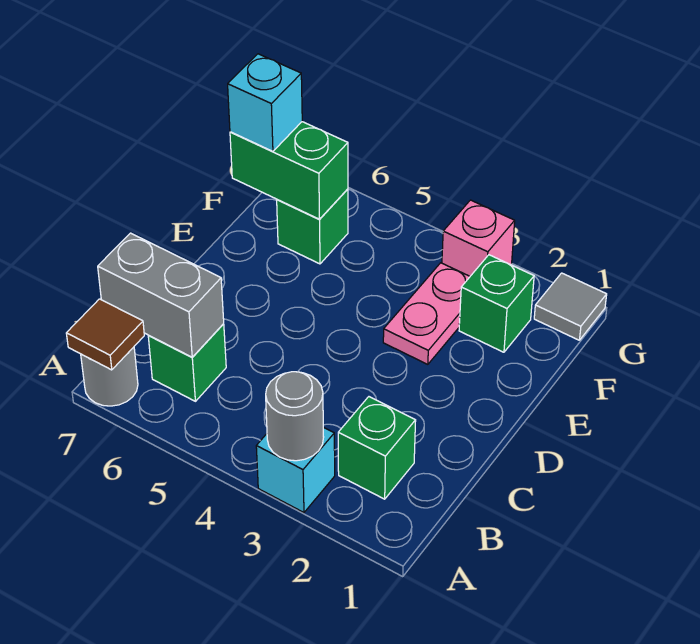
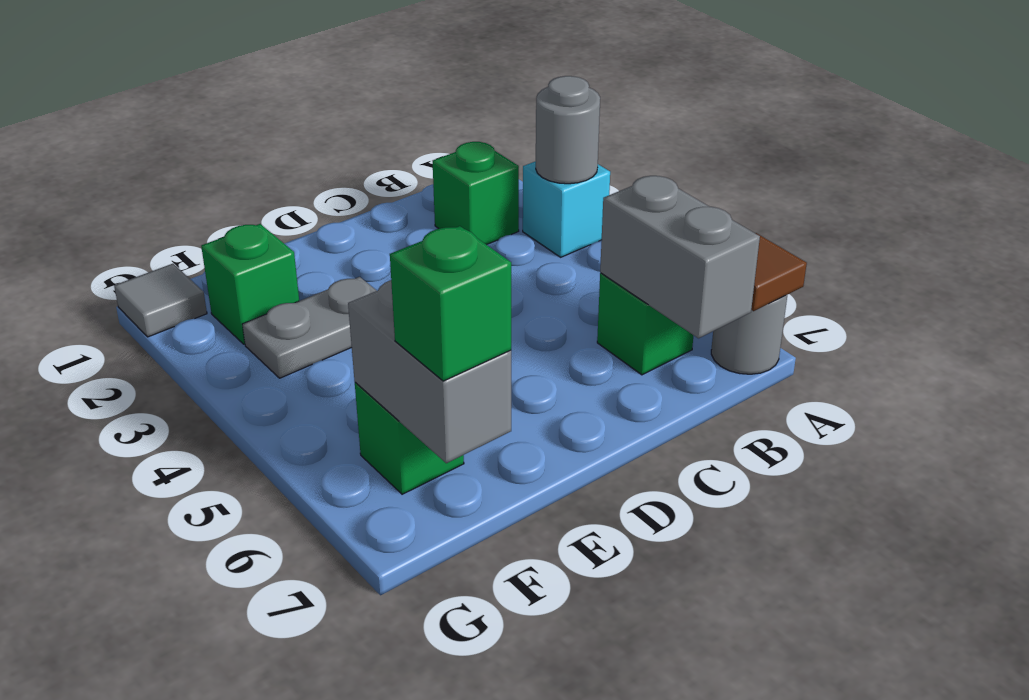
pink plate E3:F3 level 1 -> grey plate E3:F3 level 1
green brick F6:F7 level 2 -> grey brick F6:F7 level 2
cyan brick F7 level 3 -> green brick F7 level 3
pink brick G3 level 1 -> none

